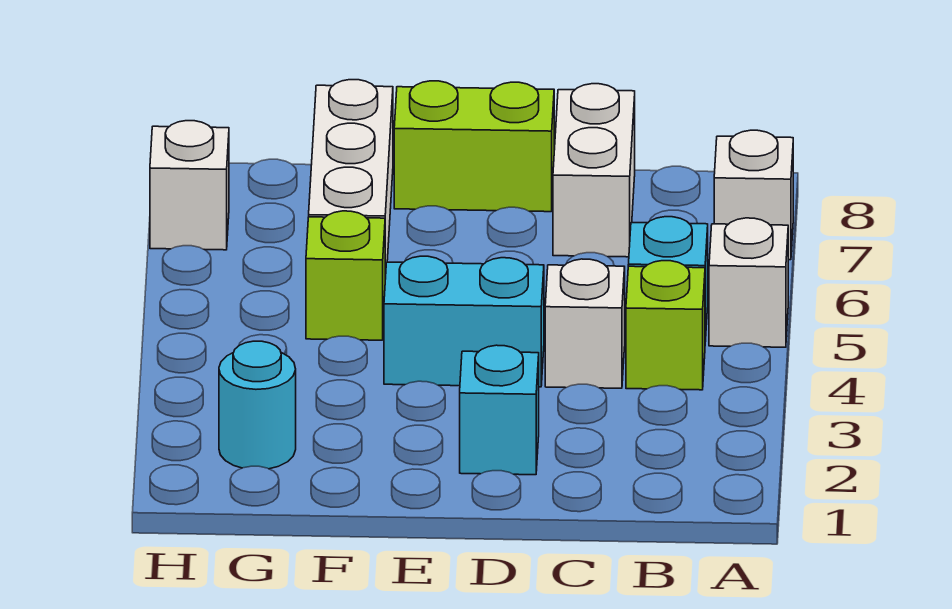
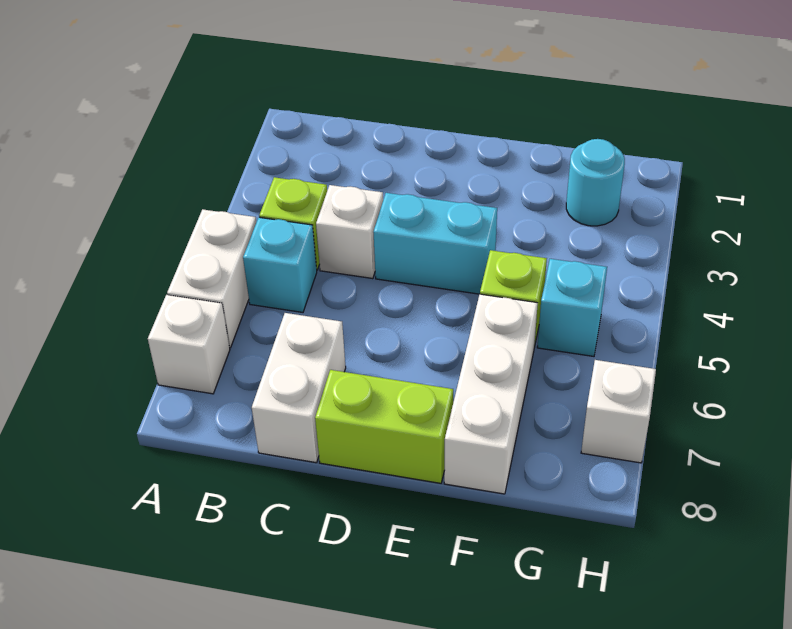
white brick A5 level 1 -> white brick A5:A6 level 1
cyan brick D2 level 1 -> cyan brick G5 level 1

